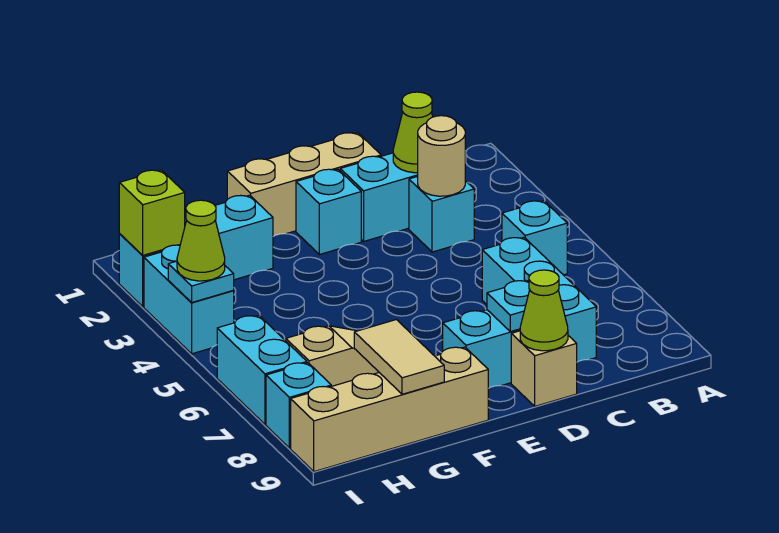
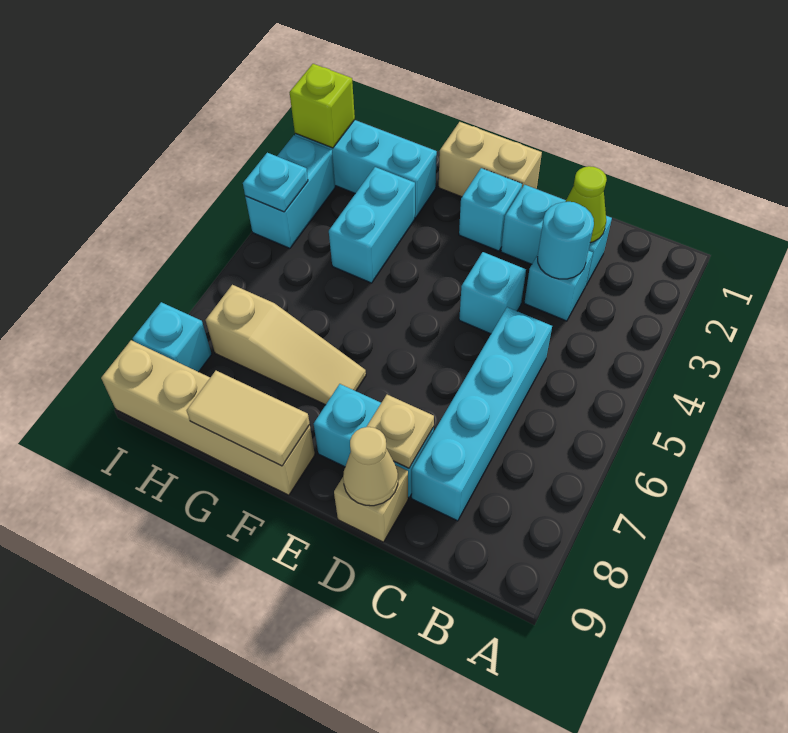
cyan brick B5 level 1 -> cyan brick D4 level 1
tan round brick C3 level 2 -> cyan round brick C3 level 2
cyan brick C6:C8 level 1 -> cyan brick C5:C8 level 1
tan brick D1:F1 level 1 -> tan brick E1:F1 level 1
cyan plate D8 level 2 -> tan plate D8 level 2
lime cone D9 level 2 -> tan cone D9 level 2
tan tile G8:G9 level 2 -> tan tile F9:G9 level 2
lime cone I4 level 3 -> none
cyan brick I6:I7 level 1 -> cyan brick G3:G4 level 1

